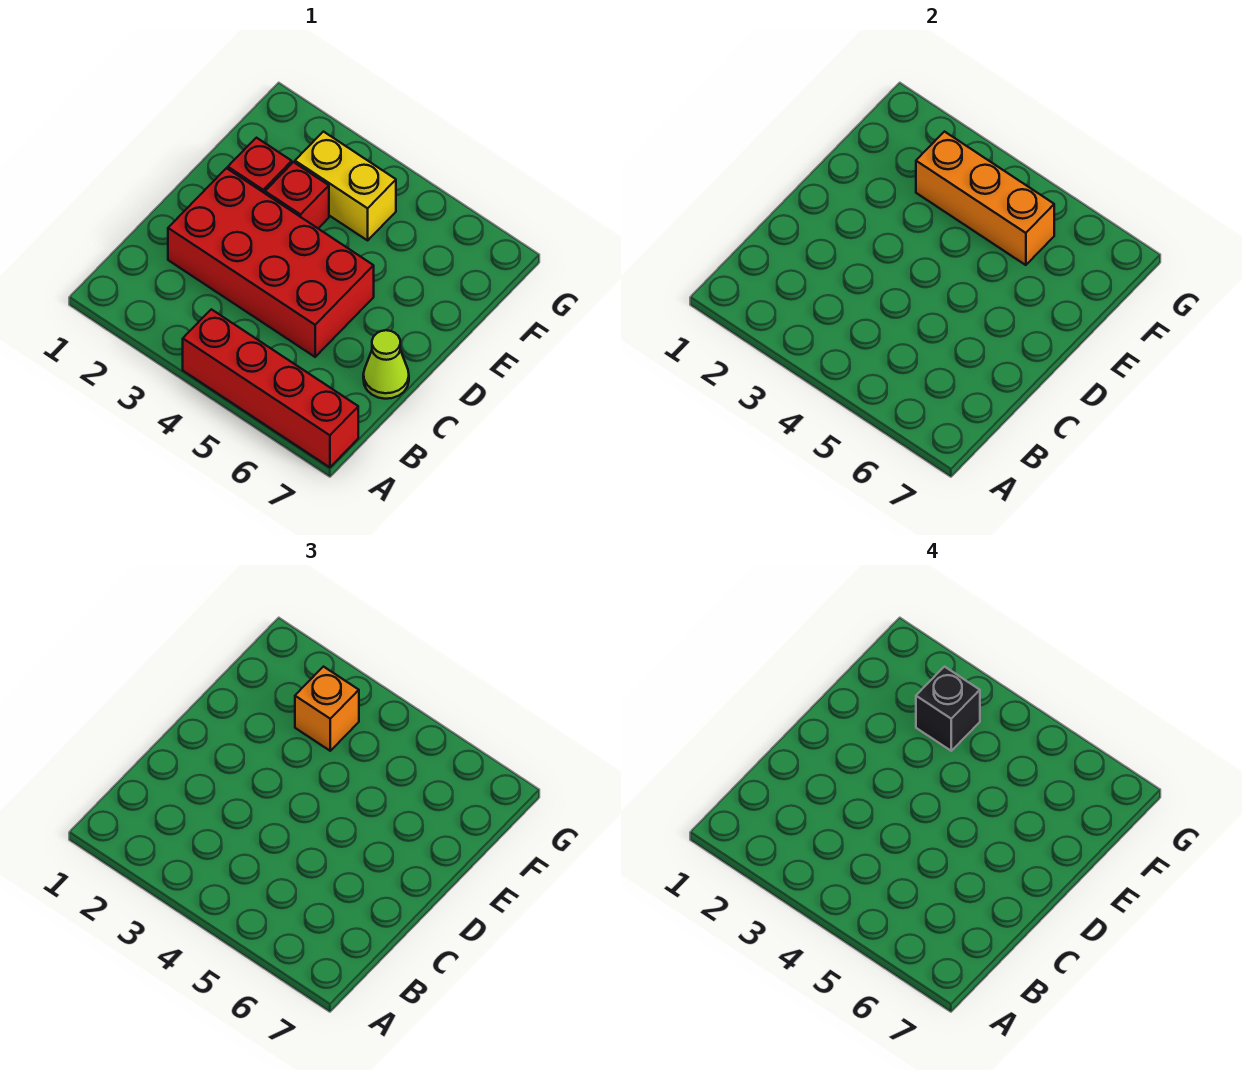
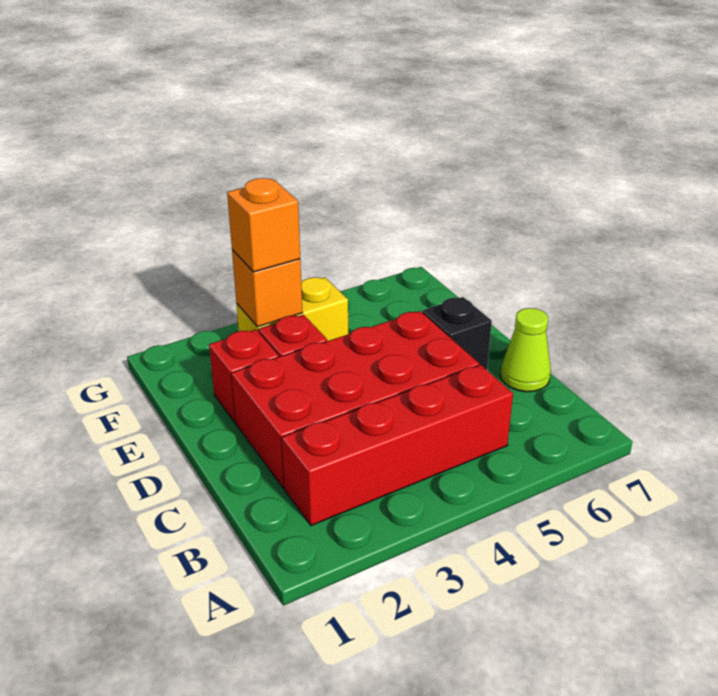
red brick A4:A7 level 1 -> red brick B2:B5 level 1
orange brick F3:F5 level 2 -> orange brick F3 level 2
black brick F3 level 4 -> black brick D6 level 1

